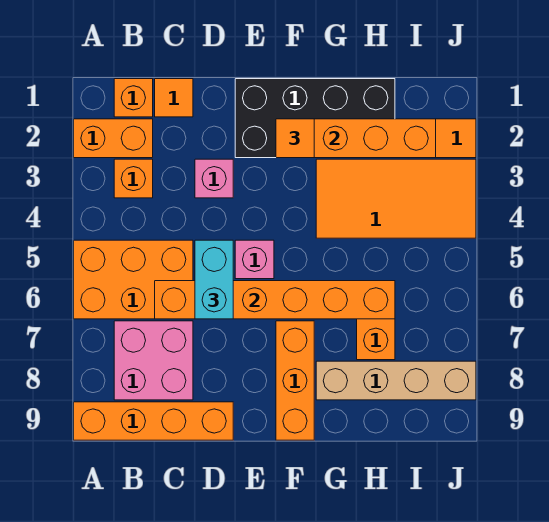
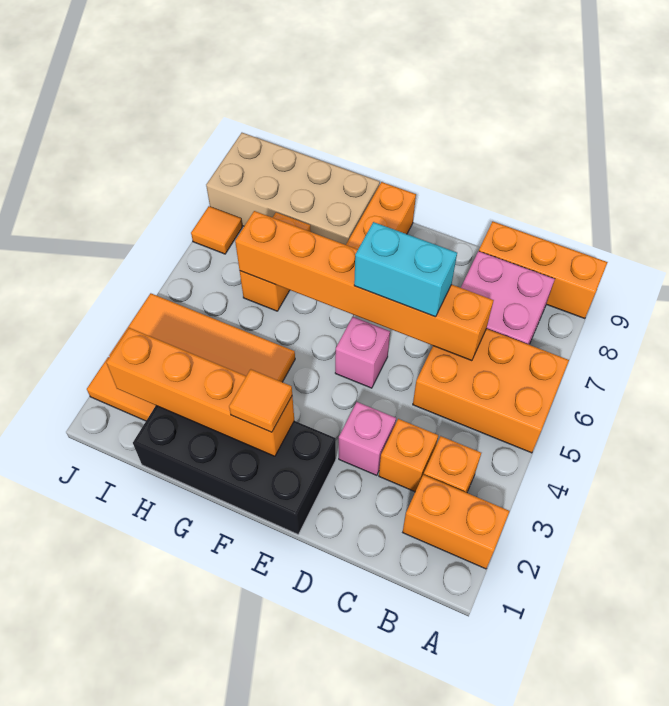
orange brick A9:D9 level 1 -> orange brick A9:C9 level 1
orange brick B1 level 1 -> orange brick C3 level 1
orange tile C1 level 1 -> orange tile J7 level 1
cyan brick D5:D6 level 3 -> cyan brick D6:E6 level 3
tan brick G8:J8 level 1 -> tan brick G8:J9 level 1

